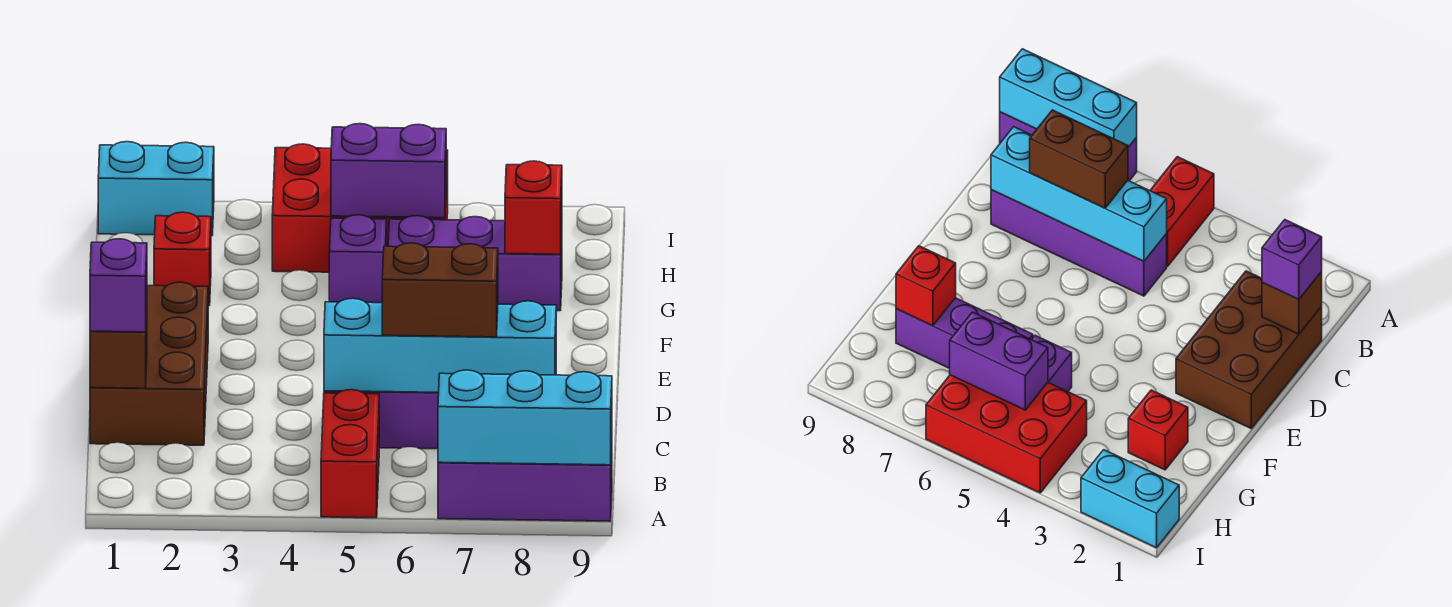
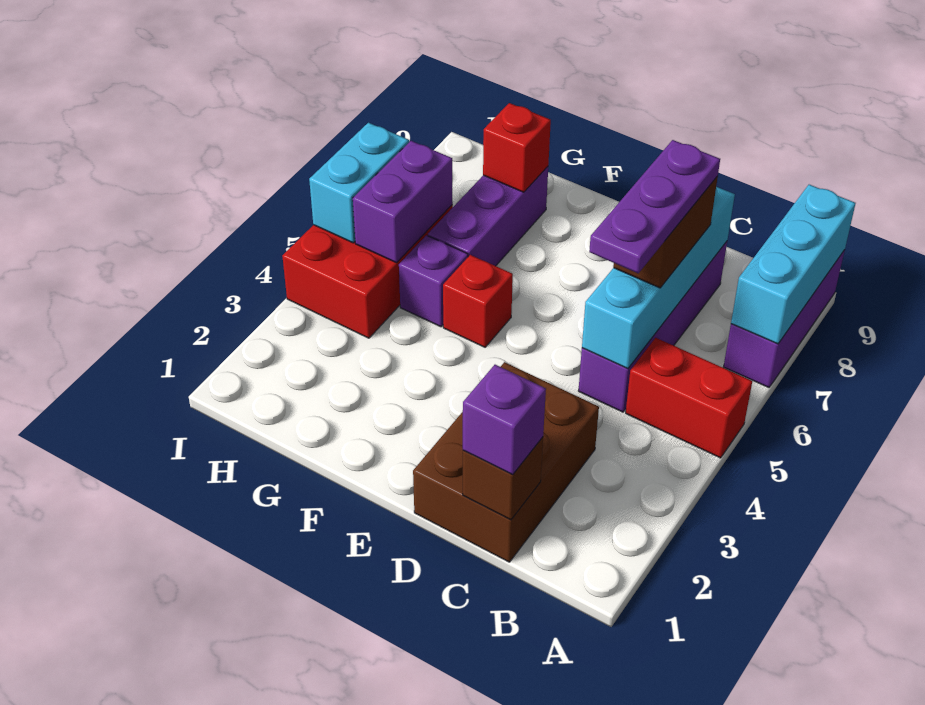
brown brick C1:E2 level 1 -> brown brick C1:D3 level 1
none -> purple plate C5:C7 level 4
red brick G2 level 1 -> red brick F5 level 1
cyan brick I1:I2 level 1 -> cyan brick I5:I6 level 2

